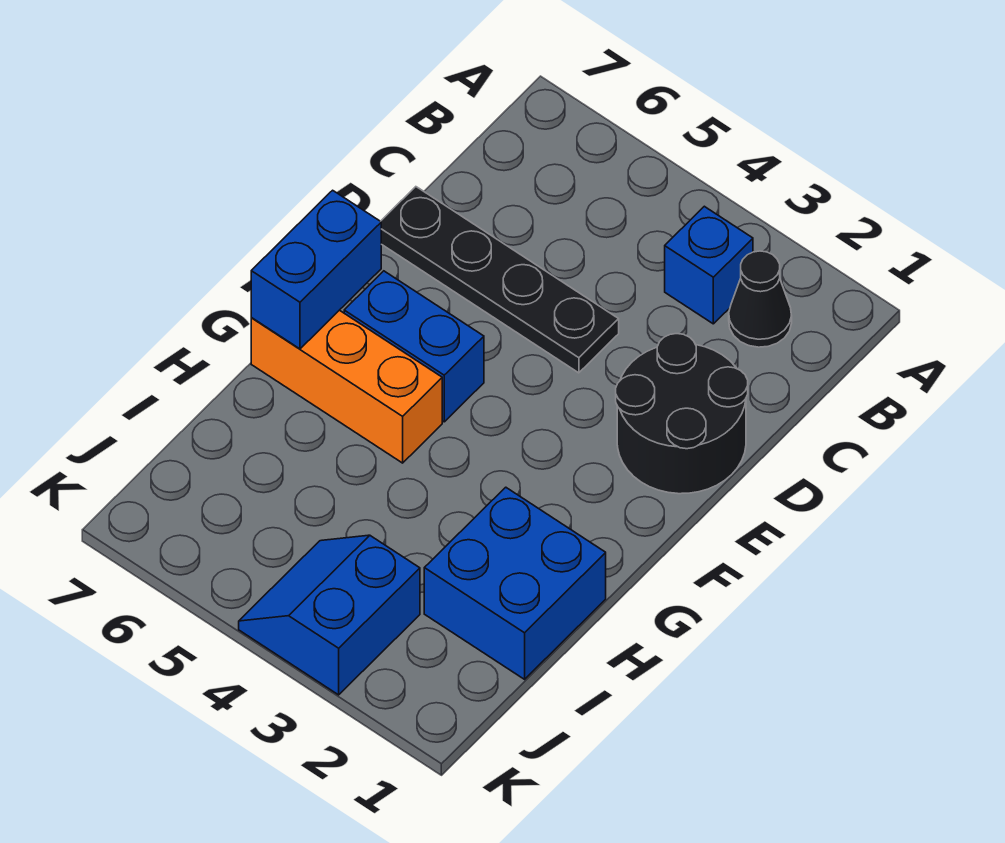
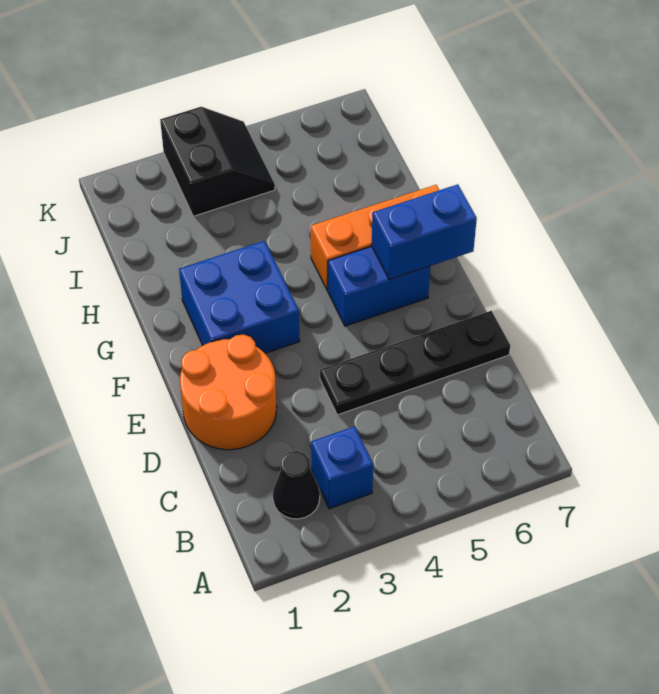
black round brick D1:E2 level 1 -> orange round brick D1:E2 level 1
blue brick F7:G7 level 2 -> blue brick F6:F7 level 2
blue brick H1:I2 level 1 -> blue brick F2:G3 level 1
blue slope J3:K4 level 1 top 3 -> black slope J3:K4 level 1 top 3

